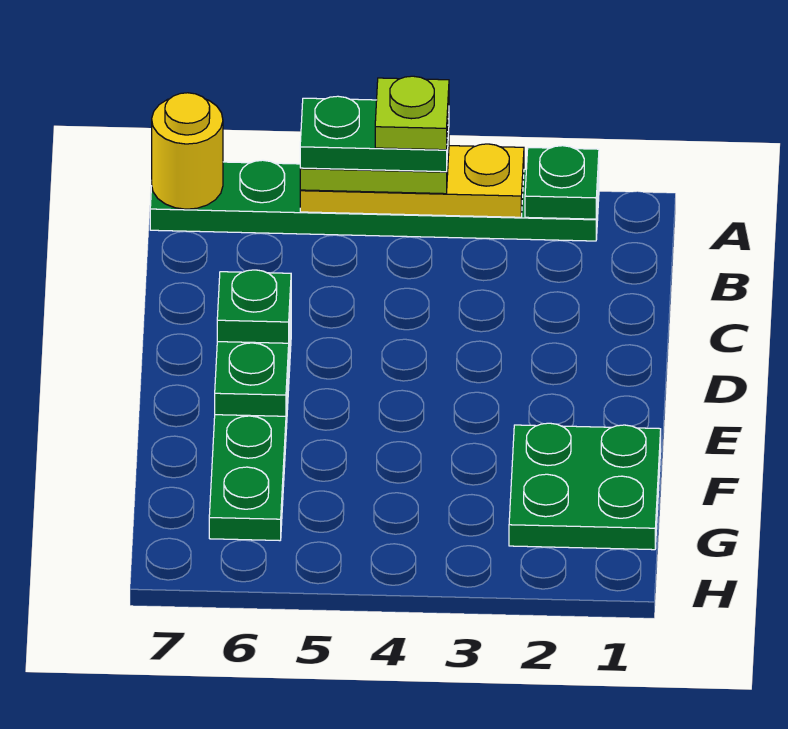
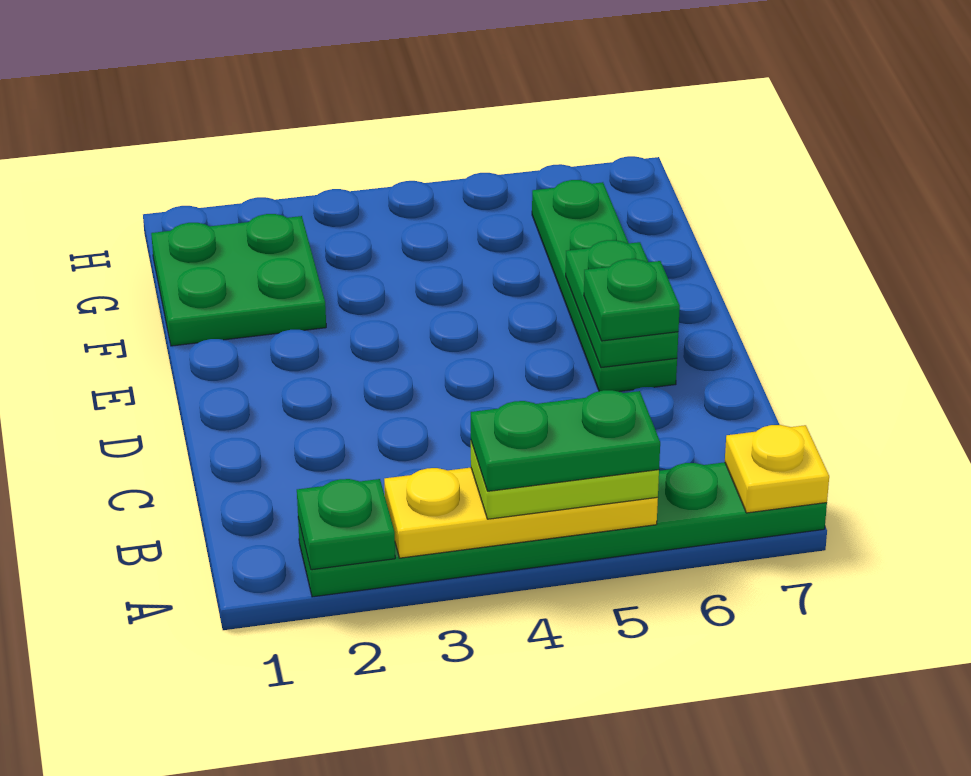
lime plate A4 level 5 -> none
yellow round brick A7 level 2 -> yellow plate A7 level 2

